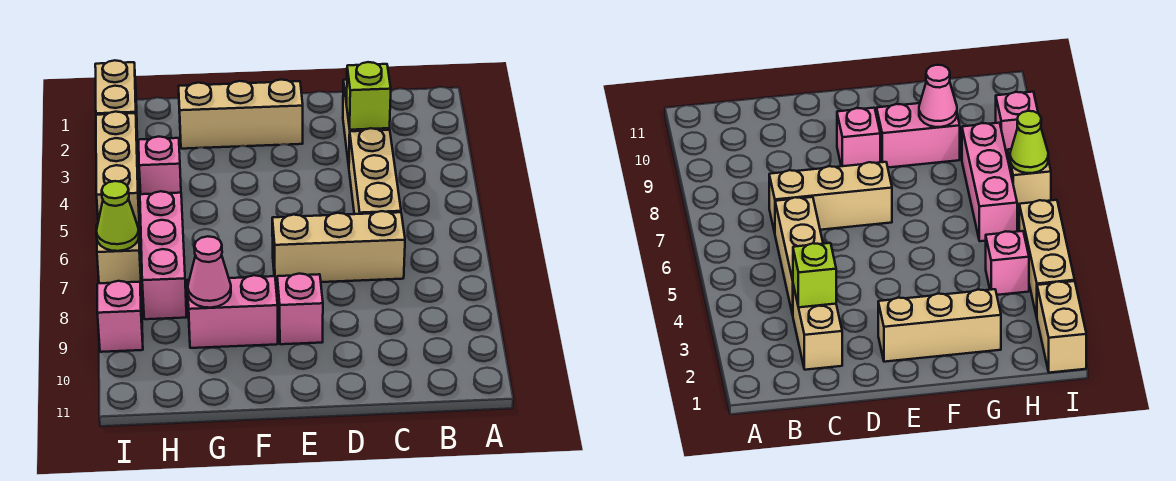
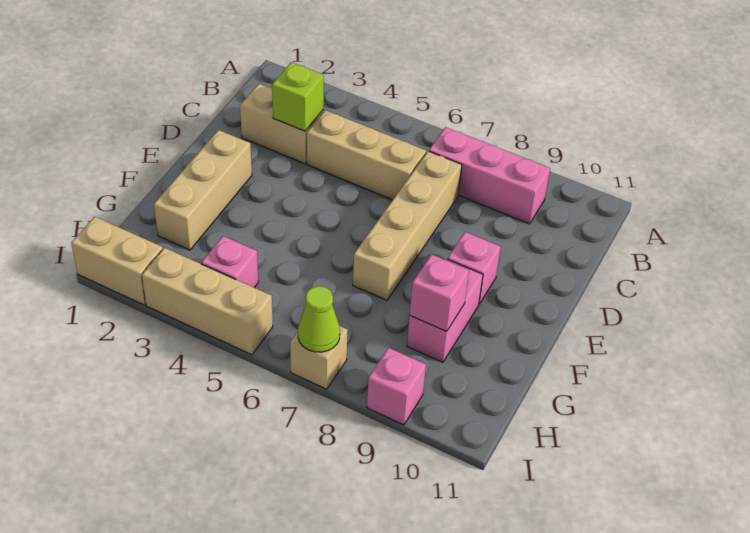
tan brick C7:E7 level 1 -> tan brick C7:F7 level 1
pink cone G9 level 2 -> pink brick G9 level 2
pink brick H6:H8 level 1 -> pink brick B7:B9 level 1

